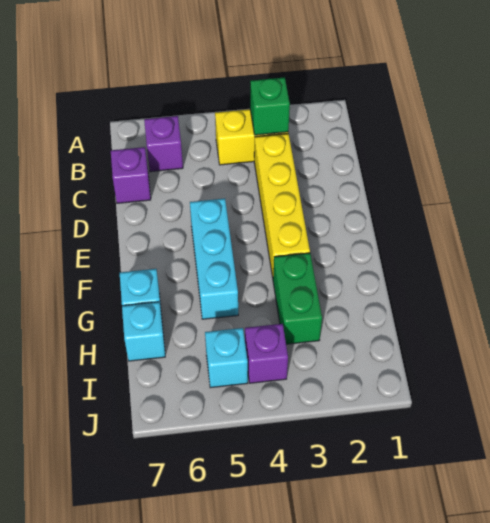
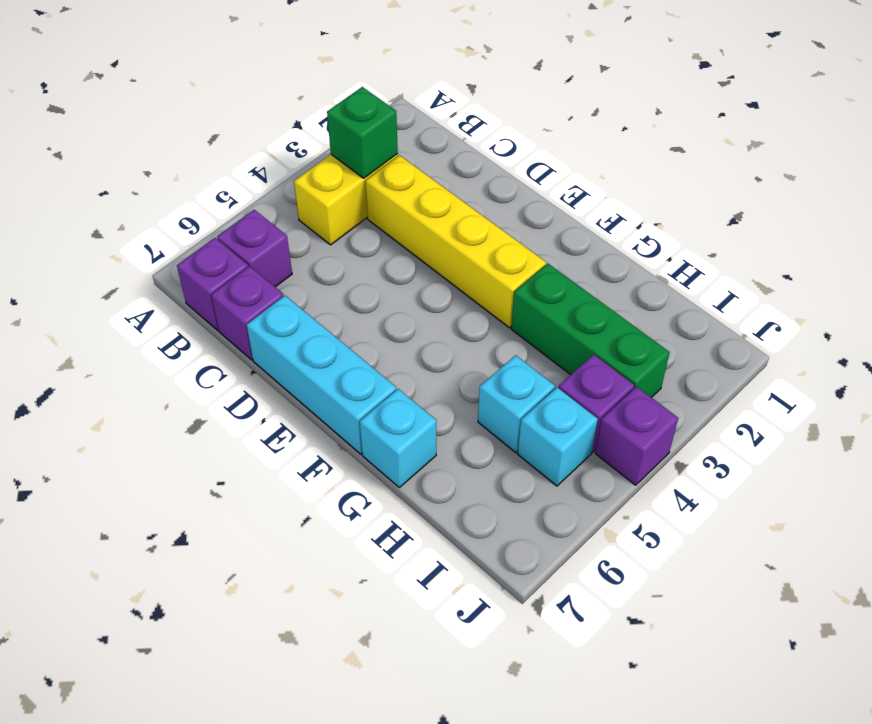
none -> purple brick B7 level 1
cyan brick E5:G5 level 1 -> cyan brick D7:F7 level 1
green brick G3:H3 level 1 -> green brick G3:I3 level 1
cyan brick H7 level 1 -> cyan brick H5 level 1
none -> purple brick J4 level 1

